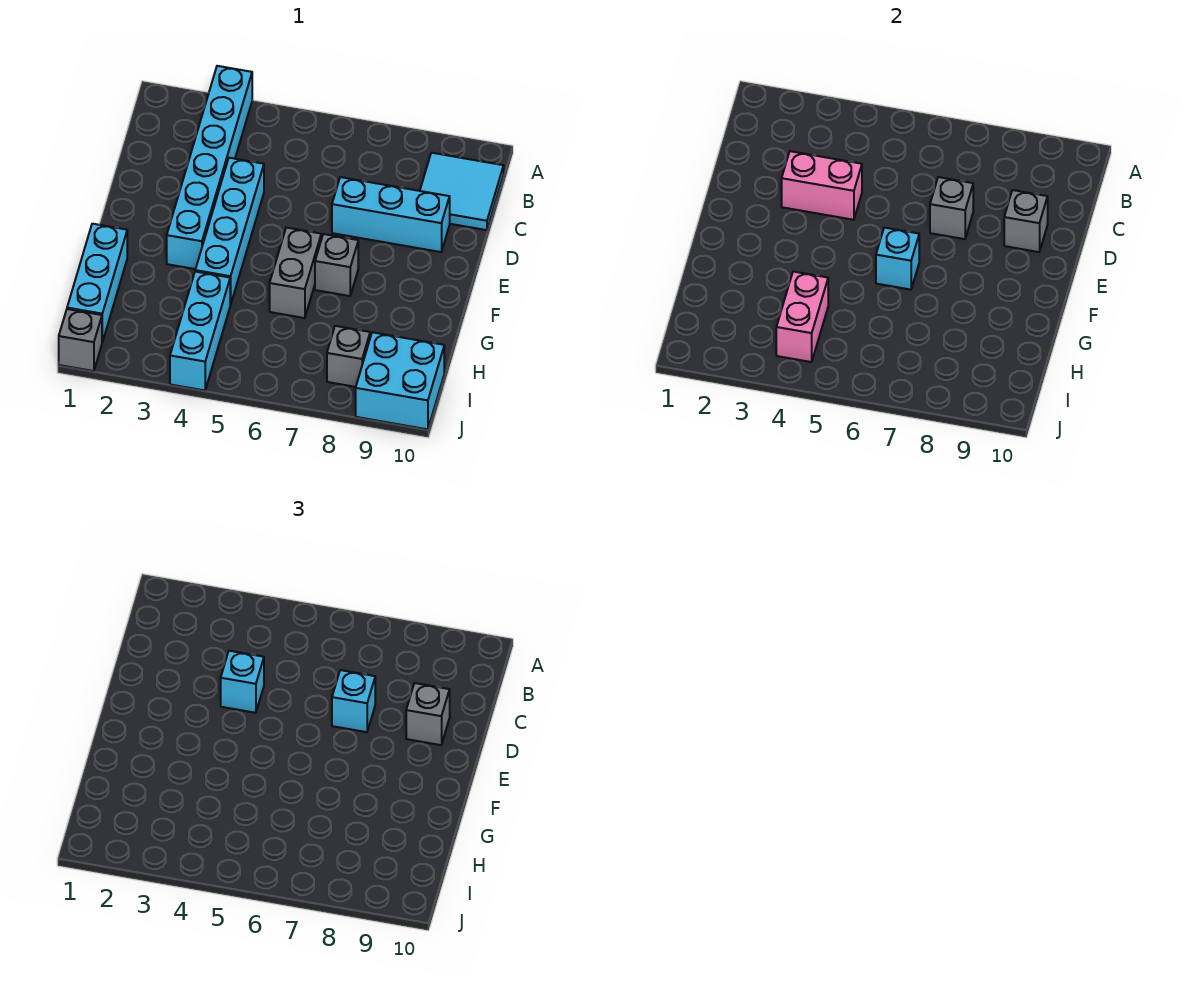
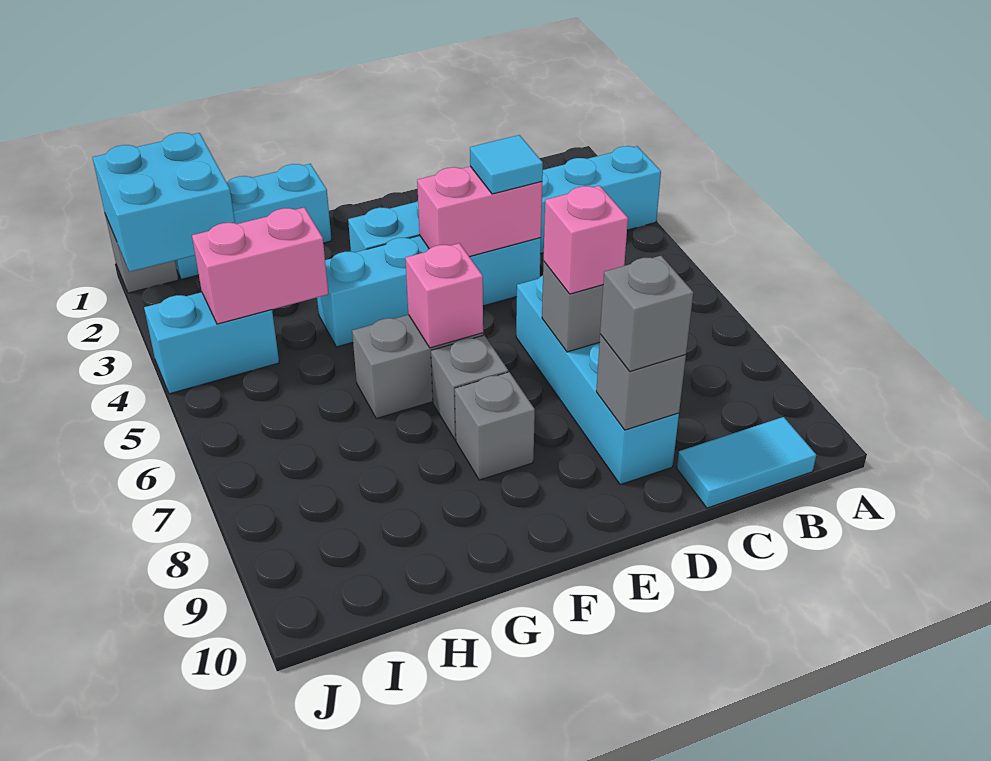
cyan tile B9:C10 level 1 -> cyan tile B10:C10 level 1
pink brick D3:D4 level 2 -> pink brick D4:E4 level 2
cyan brick D4 level 3 -> cyan tile D4 level 3
cyan brick D7:D9 level 1 -> cyan brick D6:D9 level 1
cyan brick D7 level 3 -> pink brick D7 level 3
cyan brick F6 level 2 -> pink brick F6 level 2
cyan brick H4:J4 level 1 -> cyan brick I4:J4 level 1
grey brick I8 level 1 -> grey brick F8 level 1
cyan brick I9:J10 level 1 -> cyan brick I1:J2 level 2

